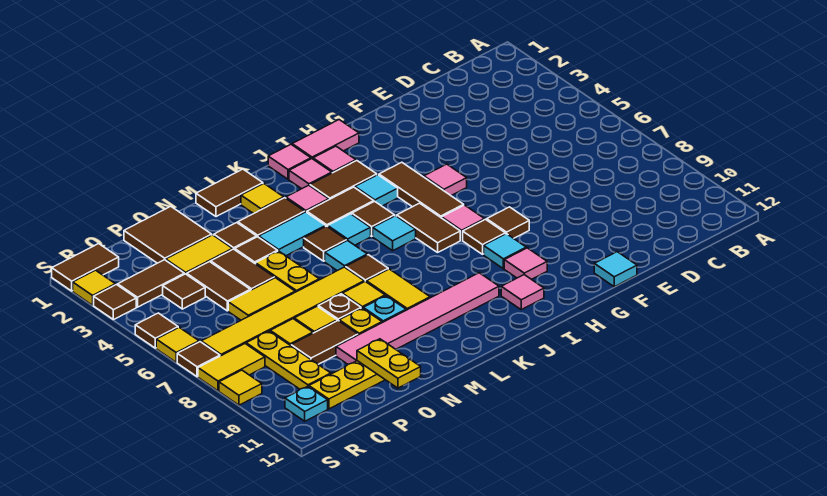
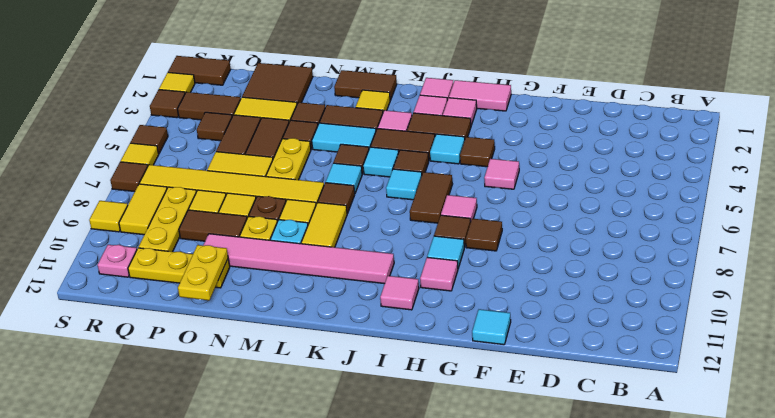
brown tile H4:H6 level 1 -> brown tile H4 level 1
yellow tile R8:S8 level 1 -> yellow tile R8:R9 level 1
cyan plate R11 level 1 -> pink plate R11 level 1

